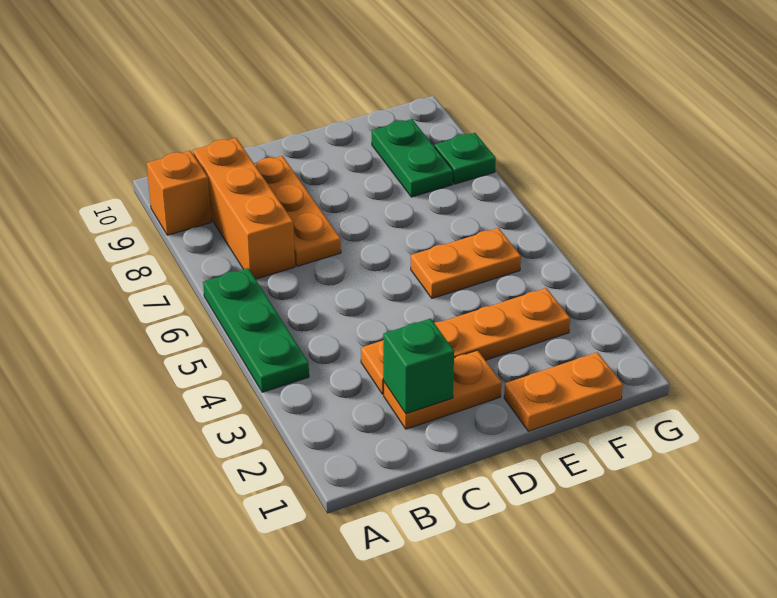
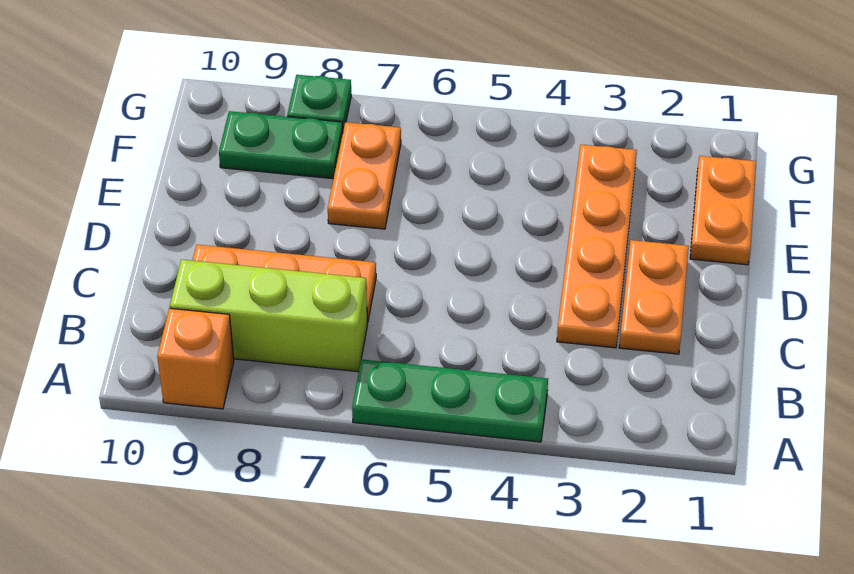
orange brick B7:B9 level 1 -> lime brick B7:B9 level 1
green brick C2 level 2 -> none
orange plate E5:F5 level 1 -> orange plate E7:F7 level 1

